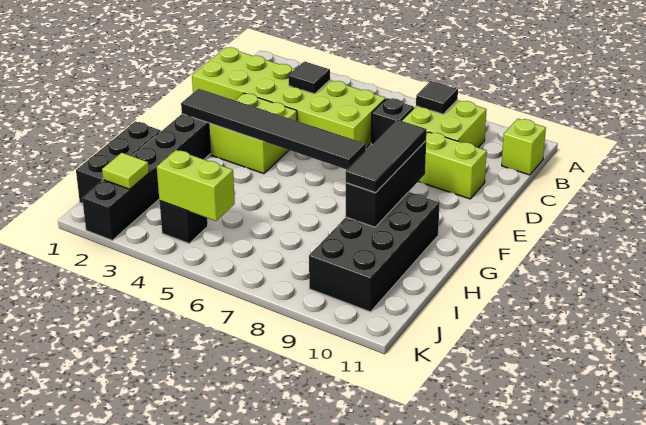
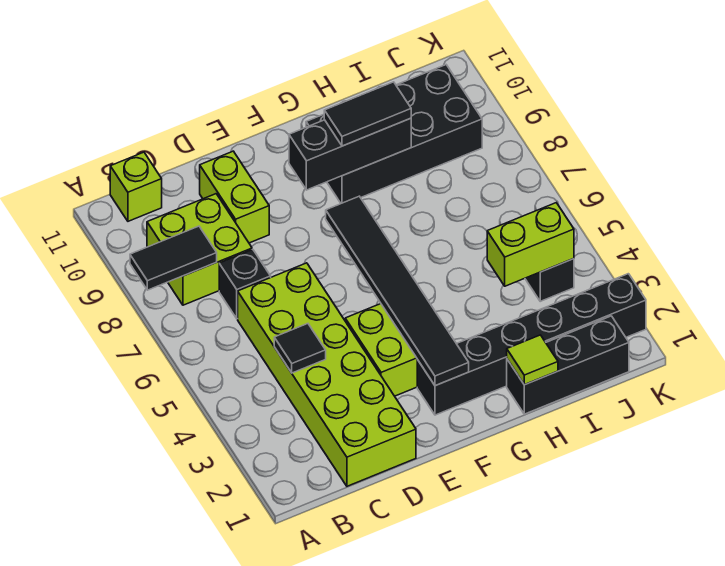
black tile B8 level 2 -> black tile A8:B8 level 2
black tile F9:H9 level 3 -> black tile G9:H9 level 3
lime tile J2 level 2 -> lime tile H1 level 2
lime brick J4:J5 level 2 -> lime brick I4:J4 level 2

